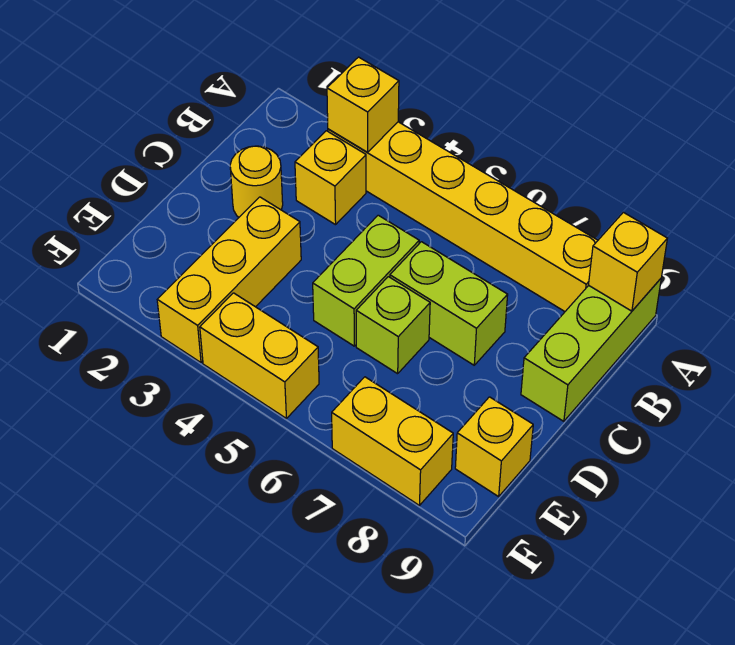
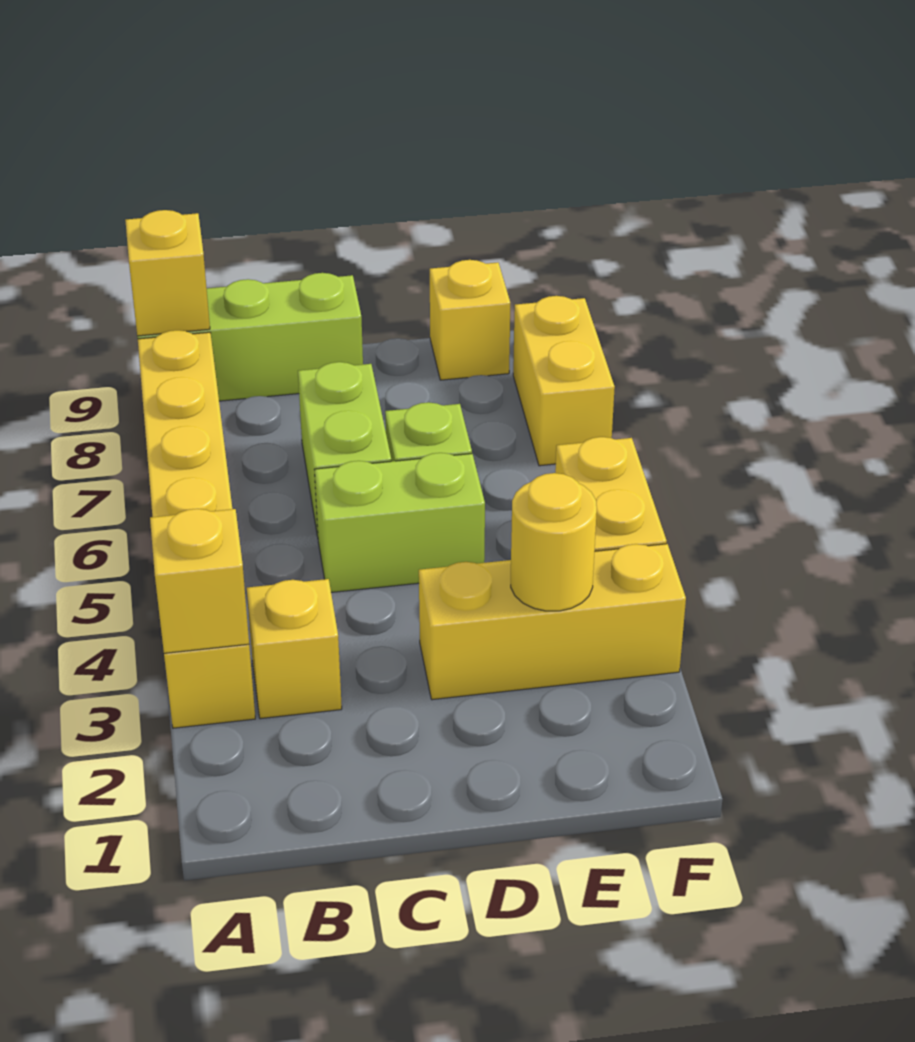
yellow round brick C2 level 1 -> yellow round brick E3 level 2

